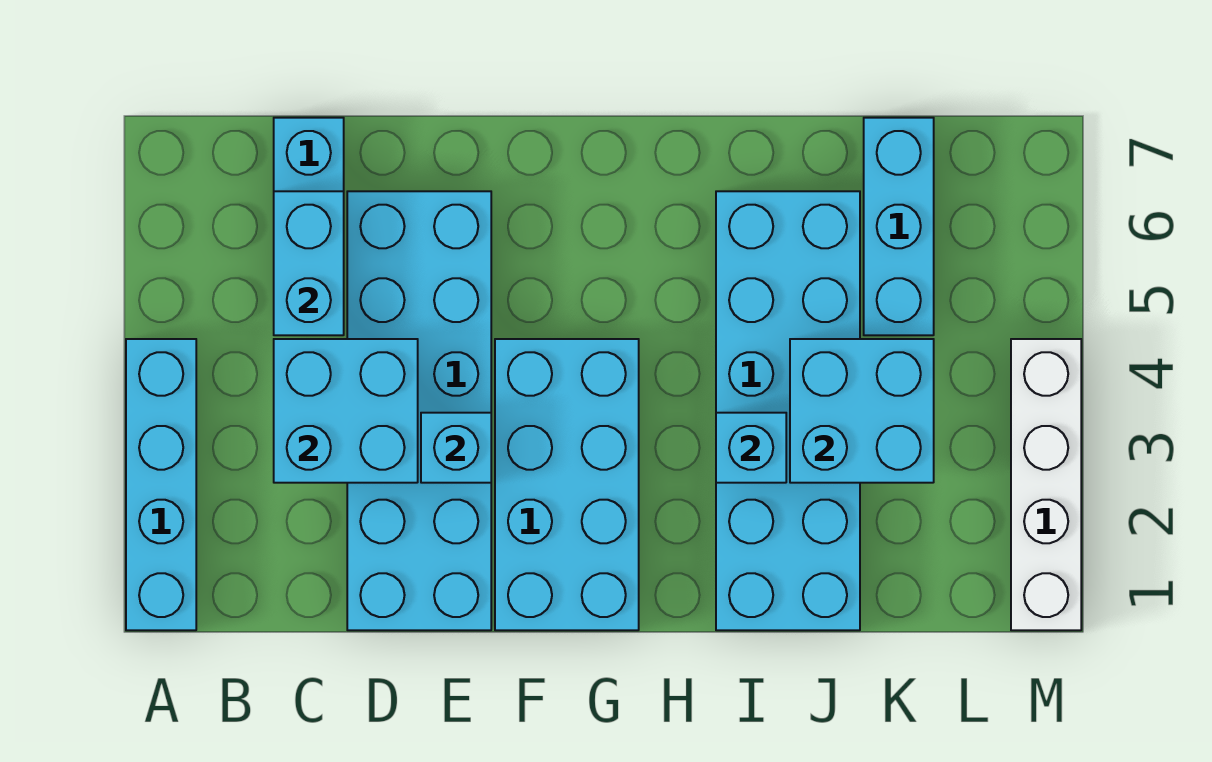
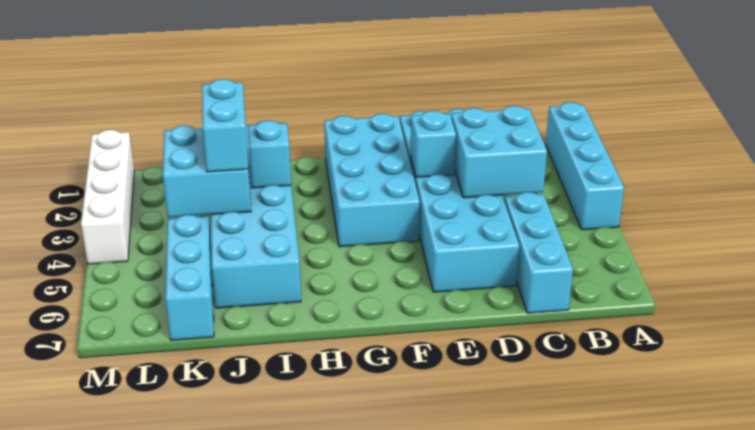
cyan brick C5:C6 level 2 -> cyan brick J3:J4 level 3

